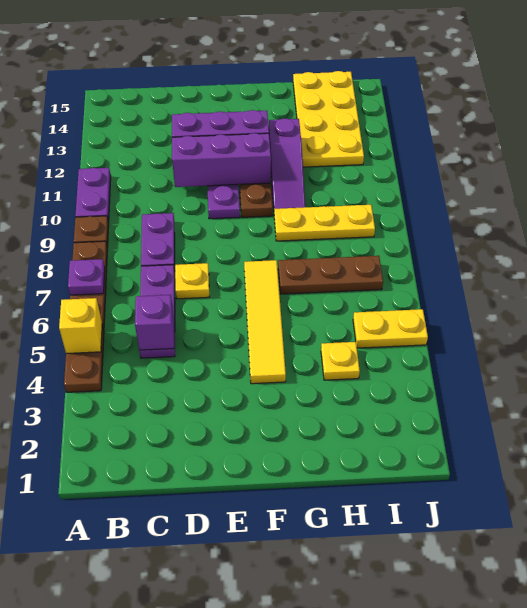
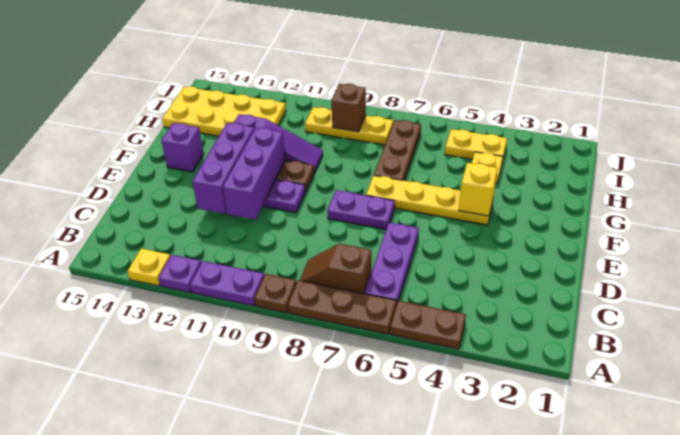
yellow brick A5 level 2 -> yellow brick F4 level 2
purple plate A7 level 2 -> purple plate A12 level 1
none -> brown slope B7:B8 level 1 top 7
purple plate C5:C7 level 1 -> purple plate B6:D6 level 1
purple brick C5 level 2 -> purple brick F14 level 1
purple plate C8:C9 level 1 -> purple plate E7:E8 level 1
yellow plate D7 level 1 -> yellow plate A13 level 1
yellow tile F4:F7 level 1 -> yellow plate F4:F7 level 1
yellow plate G9:I9 level 1 -> yellow plate I8:I10 level 1
yellow plate I5:J5 level 1 -> yellow plate I4:I5 level 1
none -> brown brick I9 level 2

